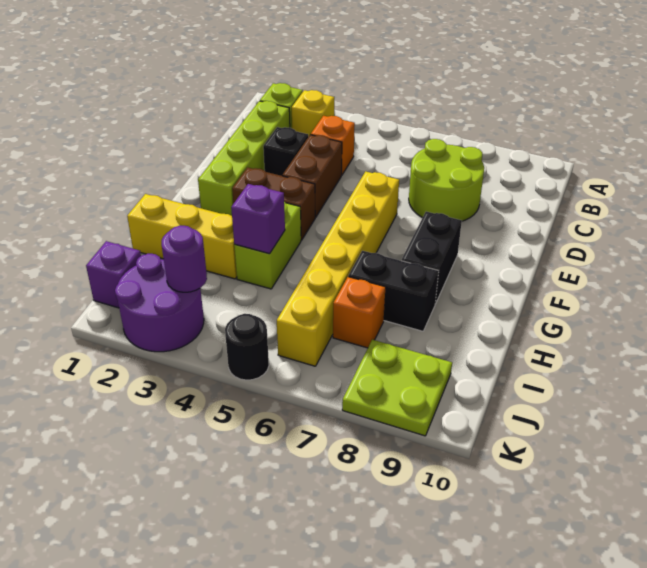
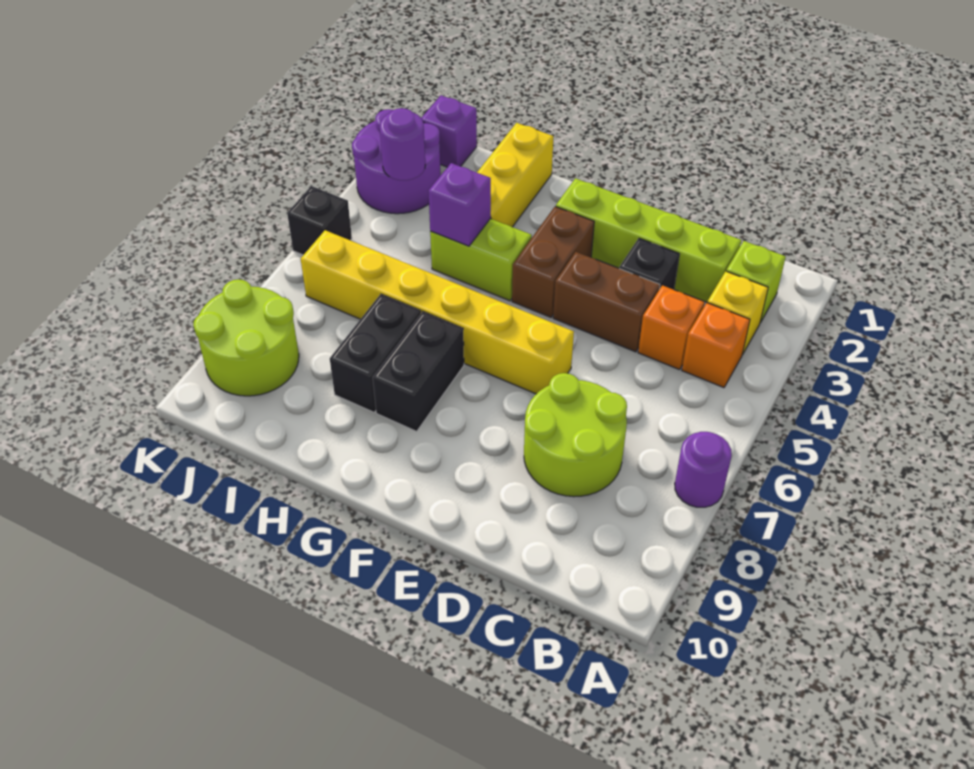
none -> purple round brick A7 level 1
black brick F8:G8 level 1 -> black brick G7:G8 level 1
orange brick I7 level 1 -> orange brick B4 level 1
lime plate J8:K9 level 1 -> lime round brick J8:K9 level 1
black round brick K5 level 1 -> black brick K5 level 1

